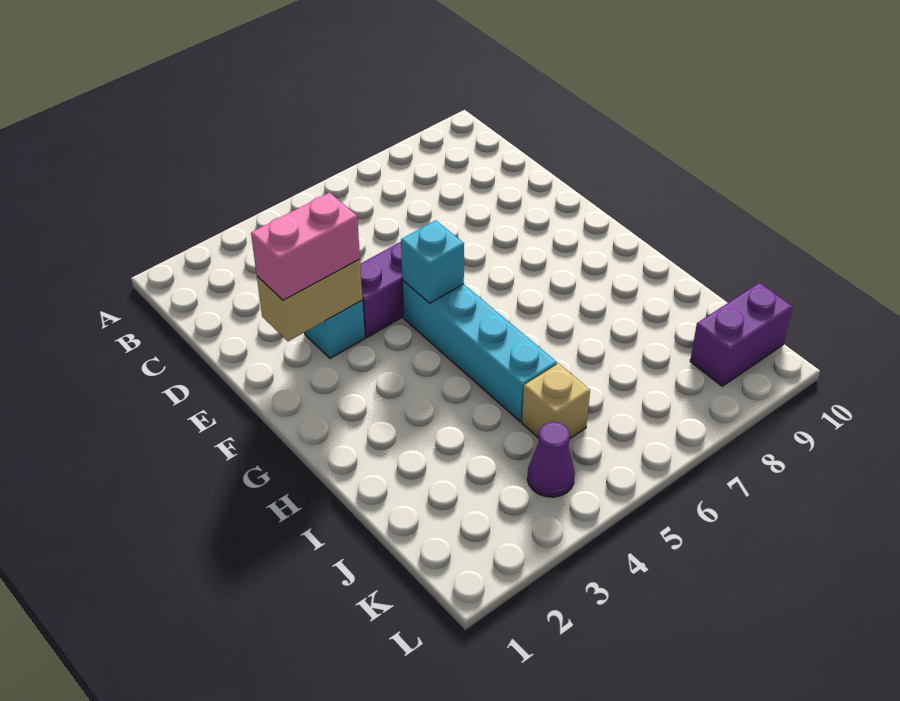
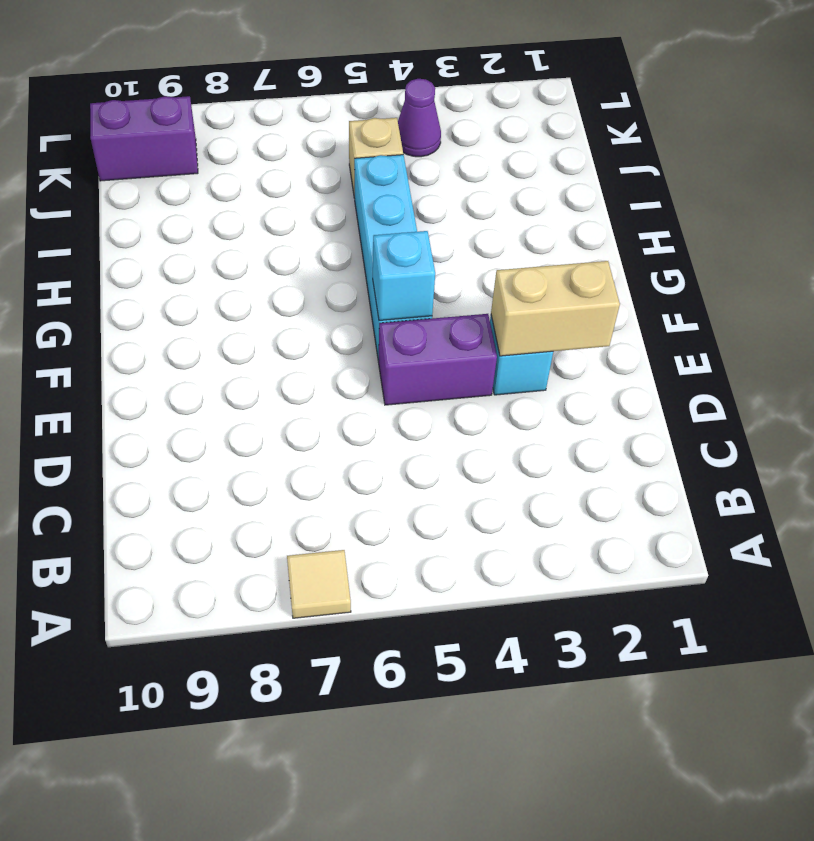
none -> tan tile A7 level 1
pink brick E2:E3 level 3 -> none

